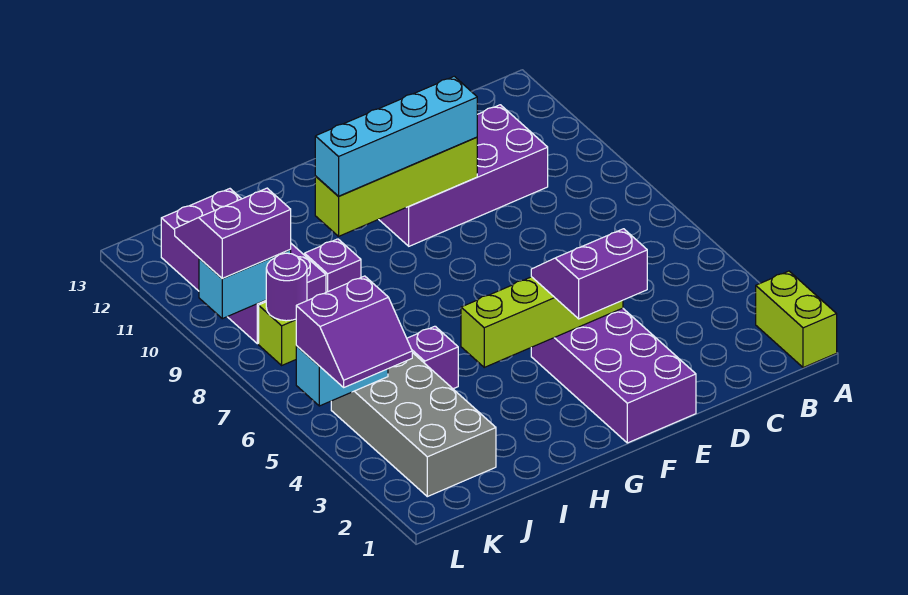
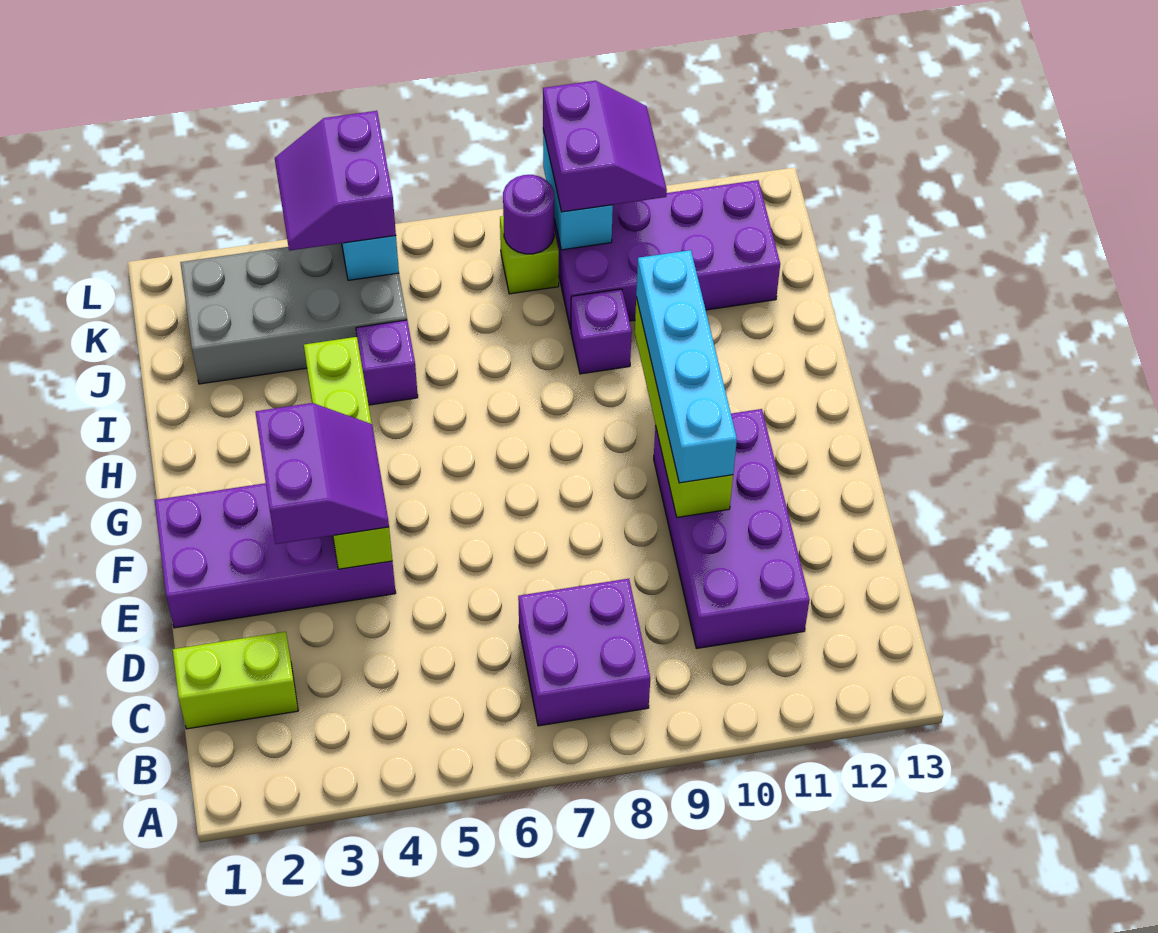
lime brick A1:A2 level 1 -> lime brick C1:C2 level 1
none -> purple brick B7:C8 level 1

